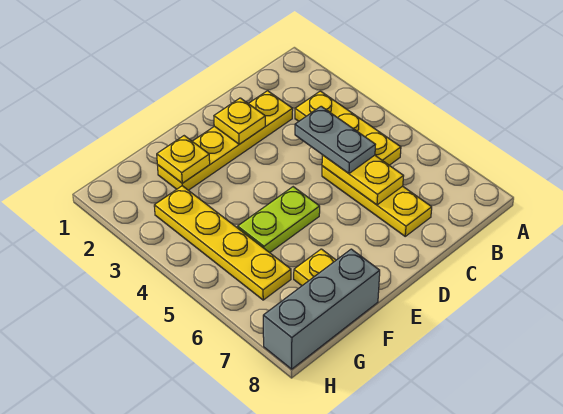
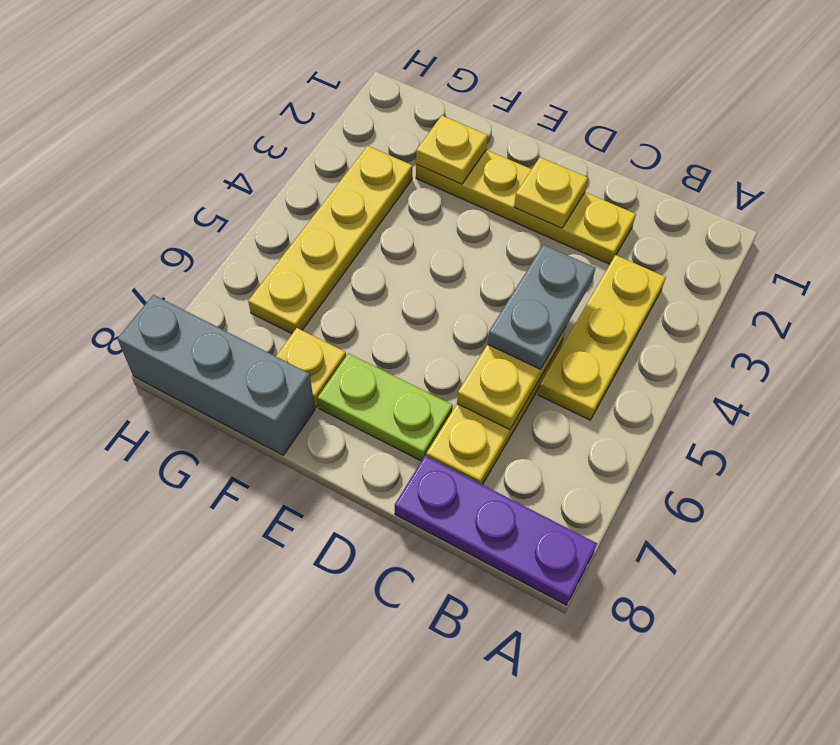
none -> purple plate A8:C8 level 1
lime plate E5:F5 level 1 -> lime plate D7:E7 level 1

